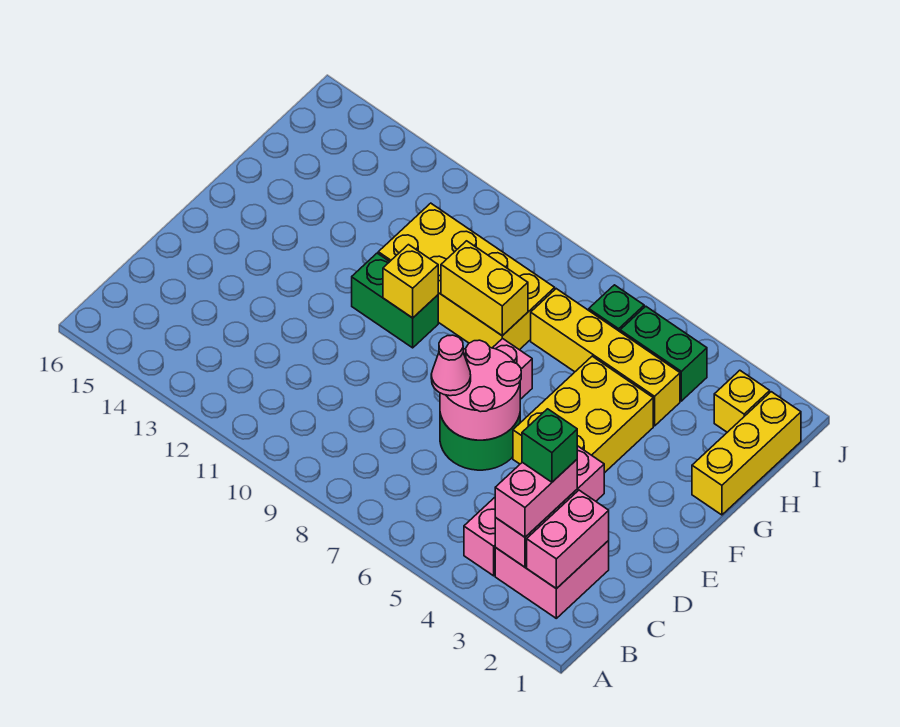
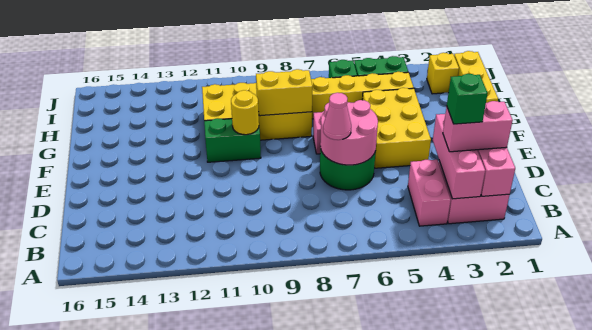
pink brick B3:C3 level 3 -> pink brick C2:C3 level 3
yellow brick F10 level 2 -> yellow round brick F10 level 2

